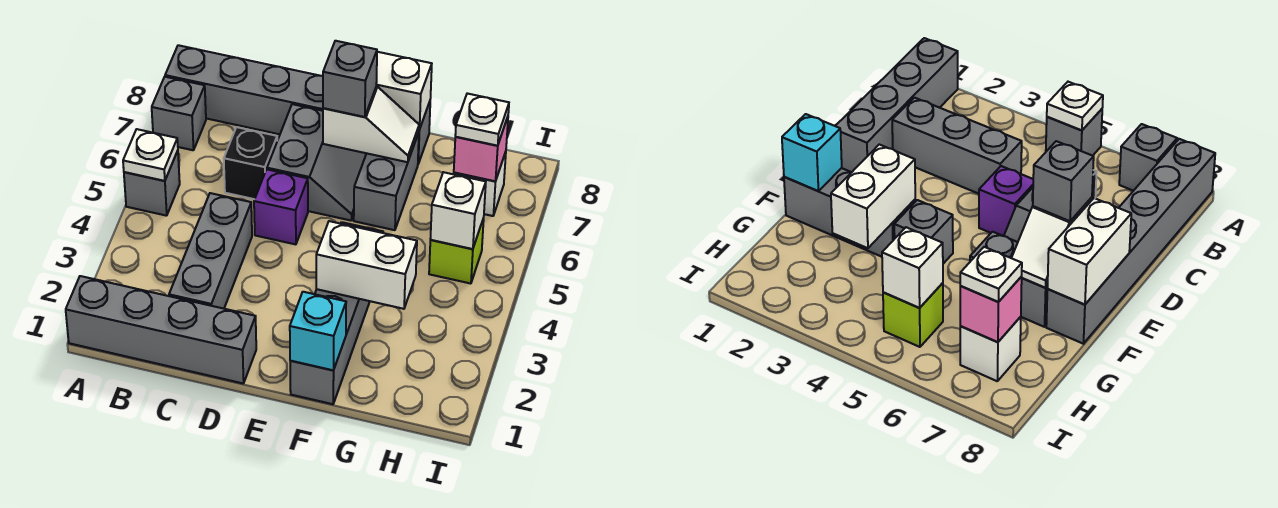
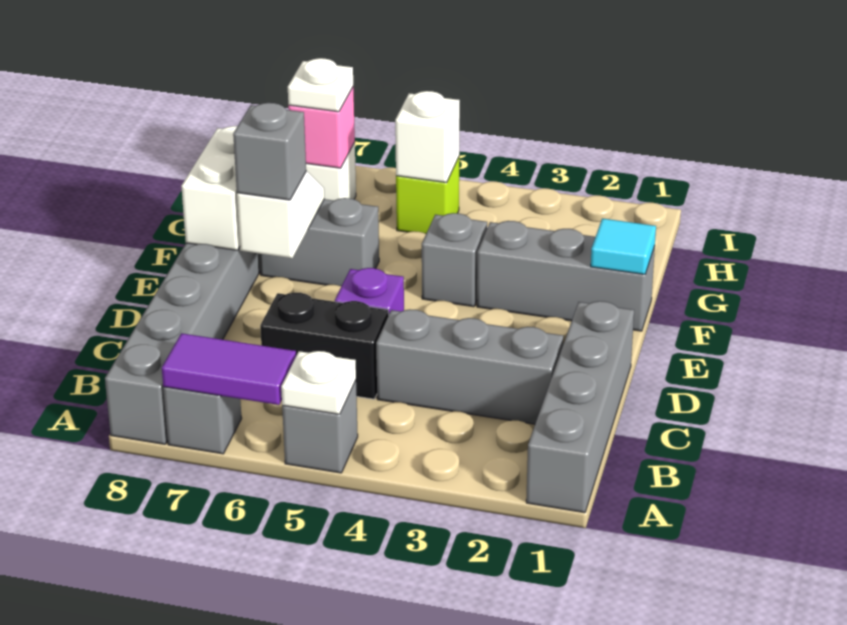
none -> purple tile A6:A7 level 2
black brick C6 level 1 -> black brick C5:C6 level 1
grey slope D6:E7 level 1 top D -> none
cyan brick F1 level 2 -> cyan tile F1 level 2
white brick F3:G3 level 2 -> none

